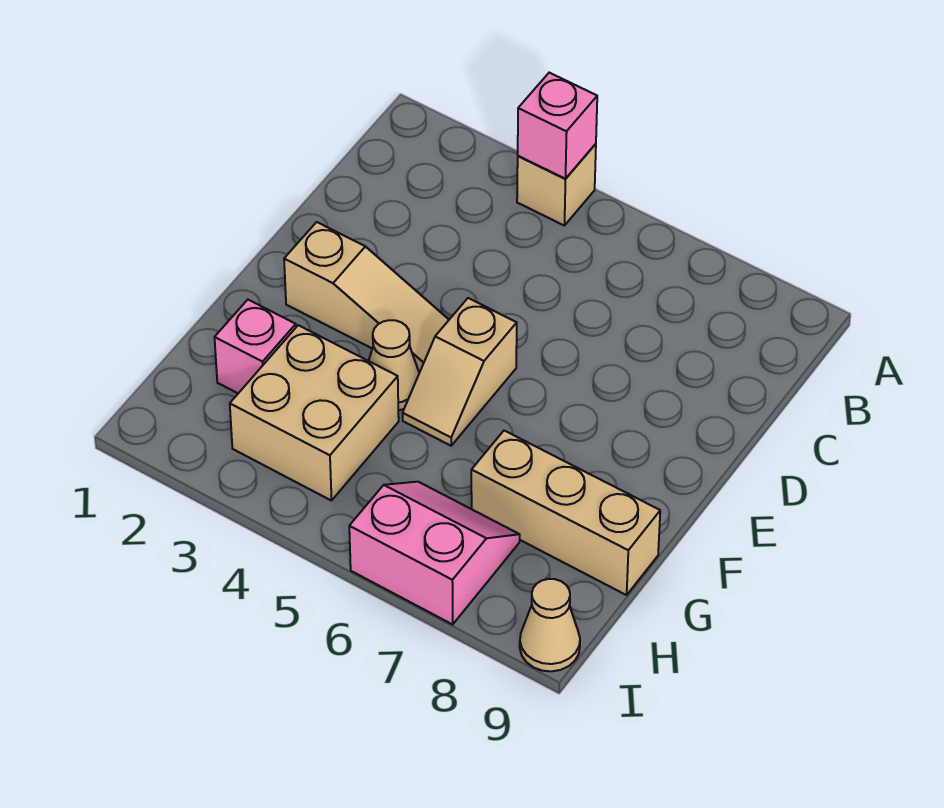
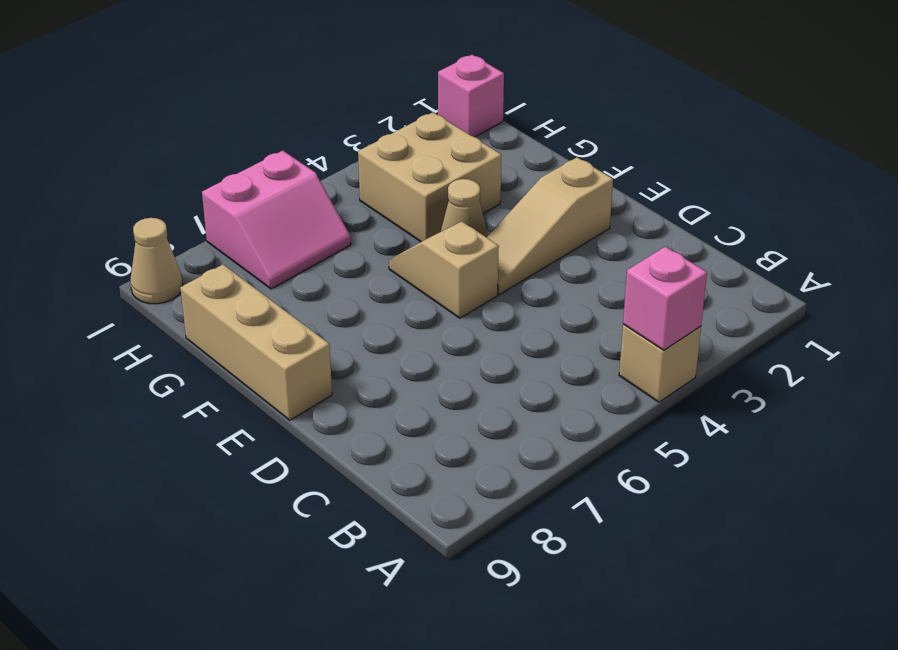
pink brick G2 level 1 -> pink brick I1 level 1
tan brick G7:G9 level 1 -> tan brick E9:G9 level 1

